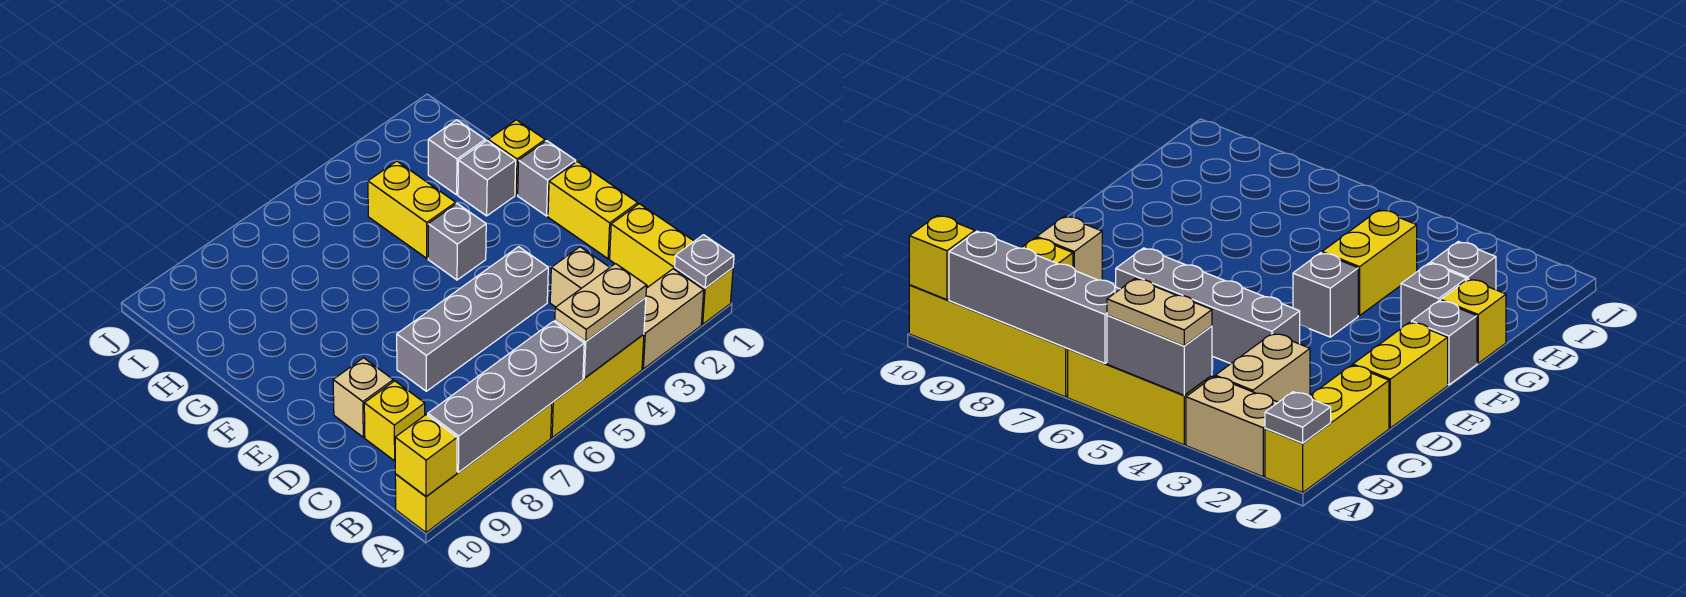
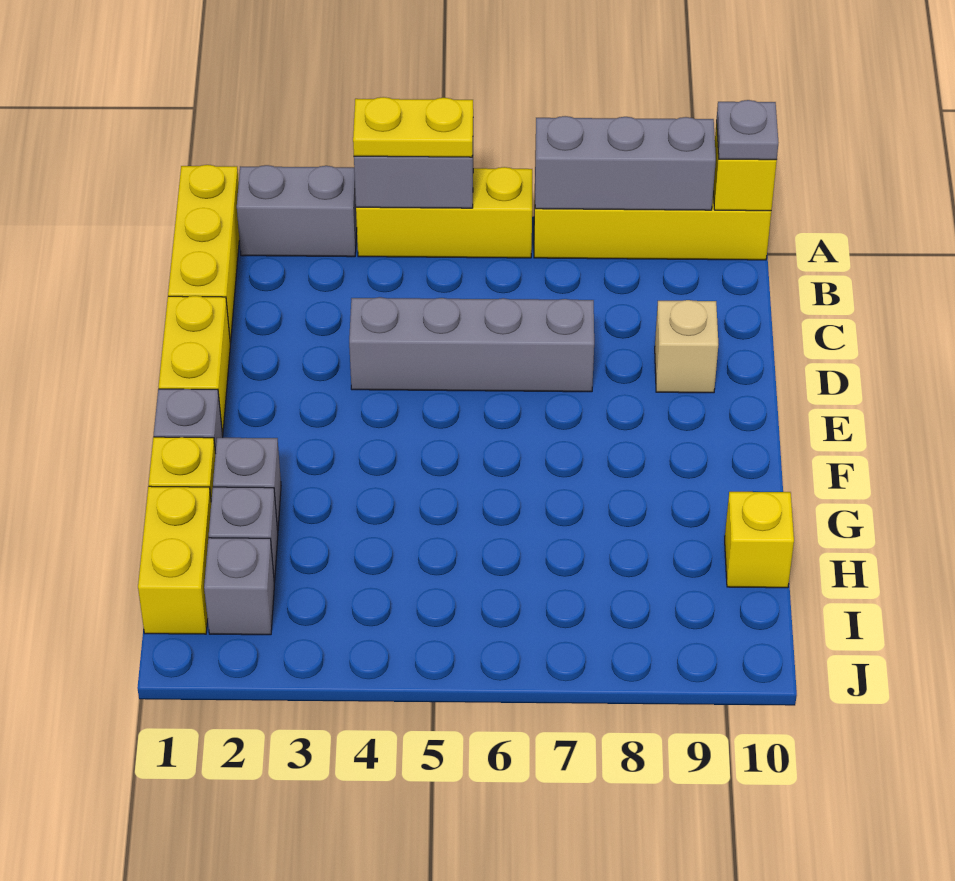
grey plate A1 level 2 -> grey plate A10 level 3
tan brick A2:A3 level 1 -> grey brick A2:A3 level 1
tan plate A4:A5 level 3 -> yellow plate A4:A5 level 3
grey brick A6:A9 level 2 -> grey brick A7:A9 level 2
tan brick B3:C3 level 1 -> none
yellow brick C9 level 1 -> yellow brick H10 level 1
grey brick F4 level 1 -> grey brick I2 level 1
yellow brick G4:H4 level 1 -> yellow brick H1:I1 level 1

